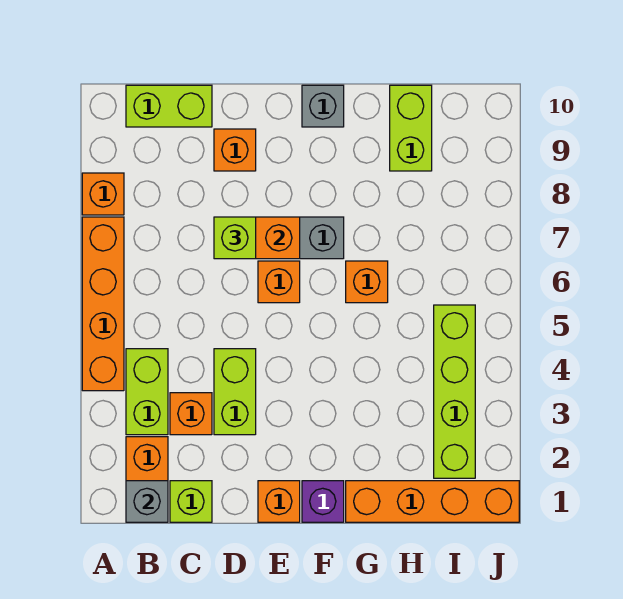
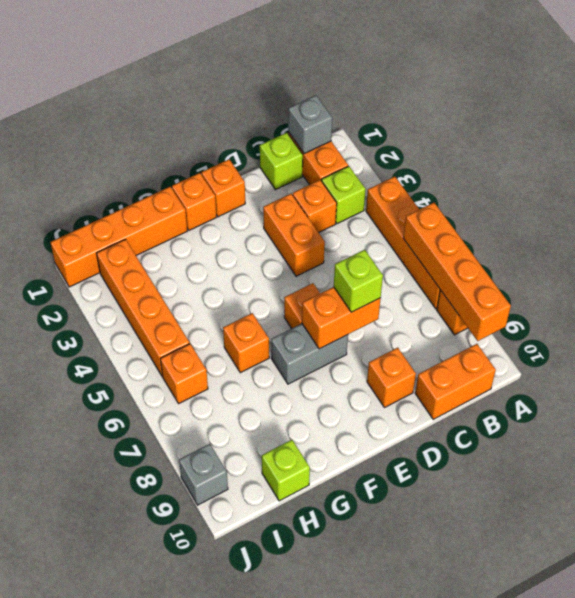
none -> orange brick A6:A9 level 2
lime brick B3:B4 level 1 -> lime brick B3 level 1
lime brick B10:C10 level 1 -> orange brick B10:C10 level 1
lime brick D3:D4 level 1 -> orange brick D3:D4 level 1
purple brick F1 level 1 -> orange brick F1 level 1
grey brick F10 level 1 -> grey brick J9 level 1
lime brick H9:H10 level 1 -> lime brick H10 level 1
lime brick I2:I5 level 1 -> orange brick I2:I5 level 1
none -> orange brick I6 level 1

